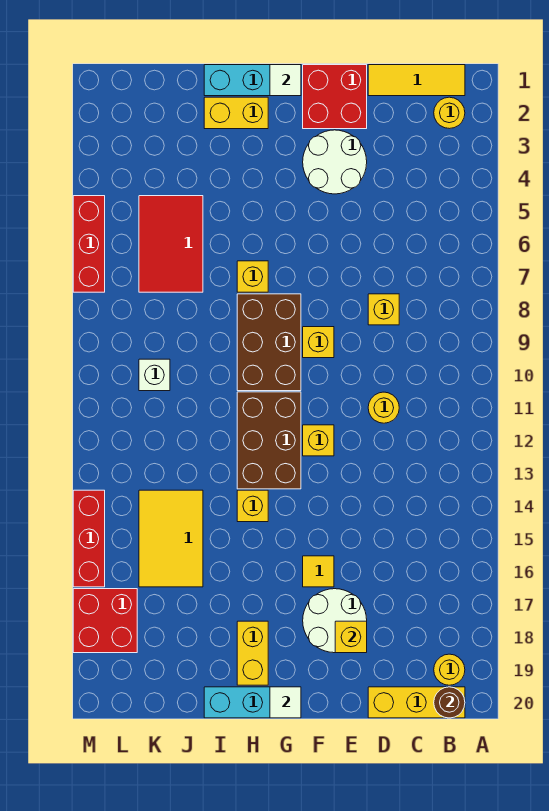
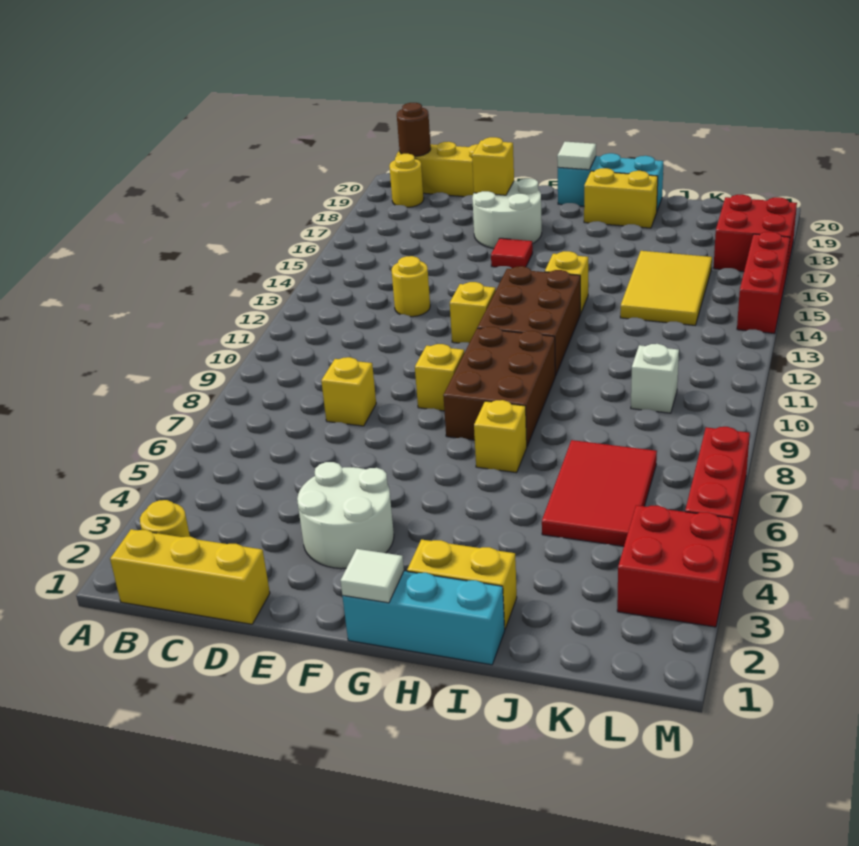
yellow tile B1:D1 level 1 -> yellow brick B1:D1 level 1
yellow round brick D11 level 1 -> yellow round brick D13 level 1
red brick E1:F2 level 1 -> red brick L3:M4 level 1
yellow tile F16 level 1 -> red tile F16 level 1
yellow brick H18:H19 level 1 -> yellow brick H19:I19 level 1

